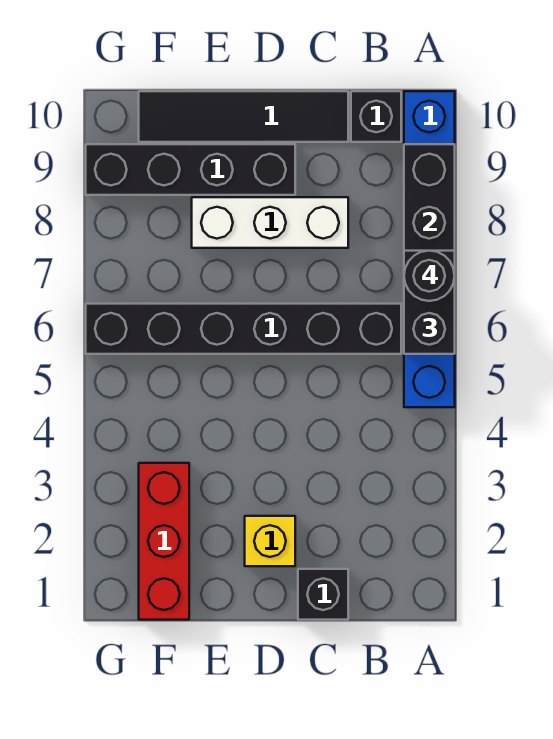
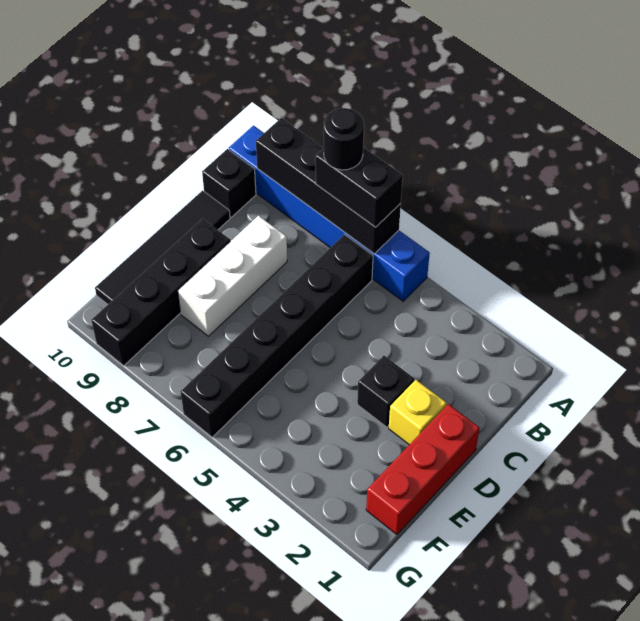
black brick C1 level 1 -> black brick D3 level 1
red brick F1:F3 level 1 -> red brick D1:F1 level 1

